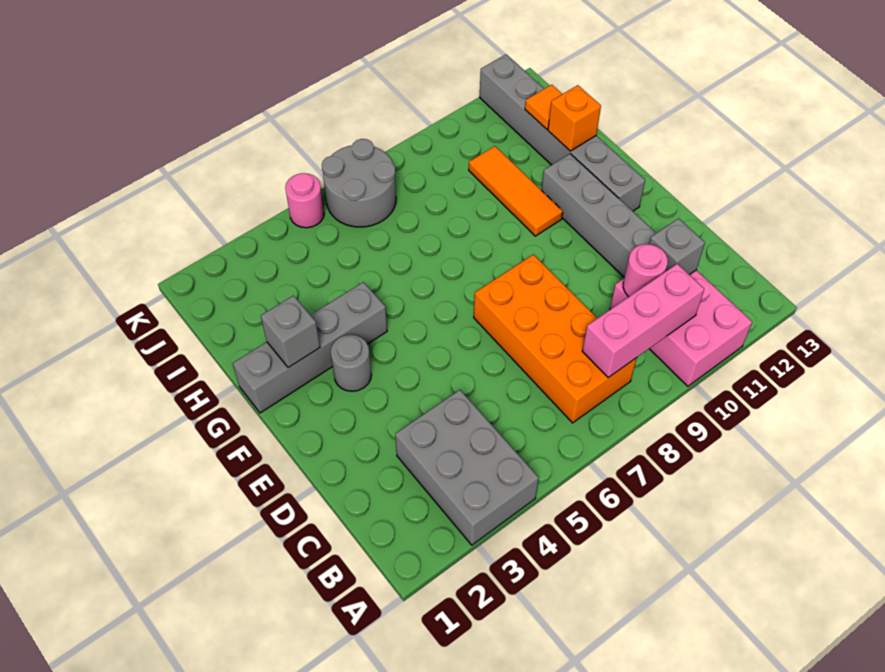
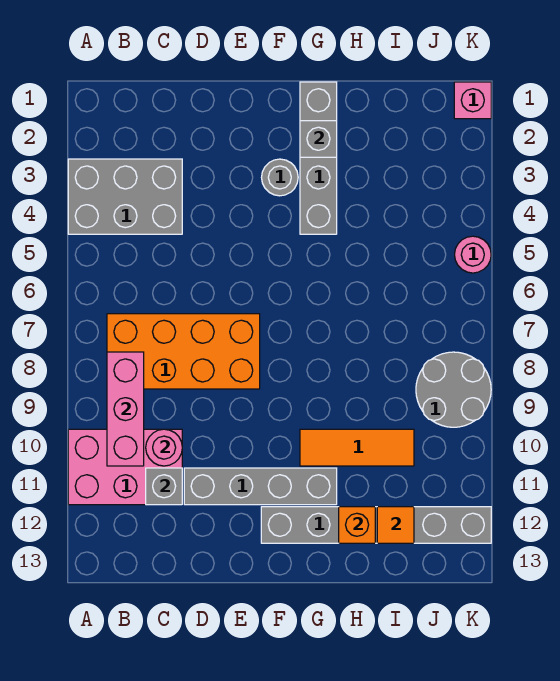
grey round brick J6:K7 level 1 -> grey round brick J8:K9 level 1
none -> pink brick K1 level 1

